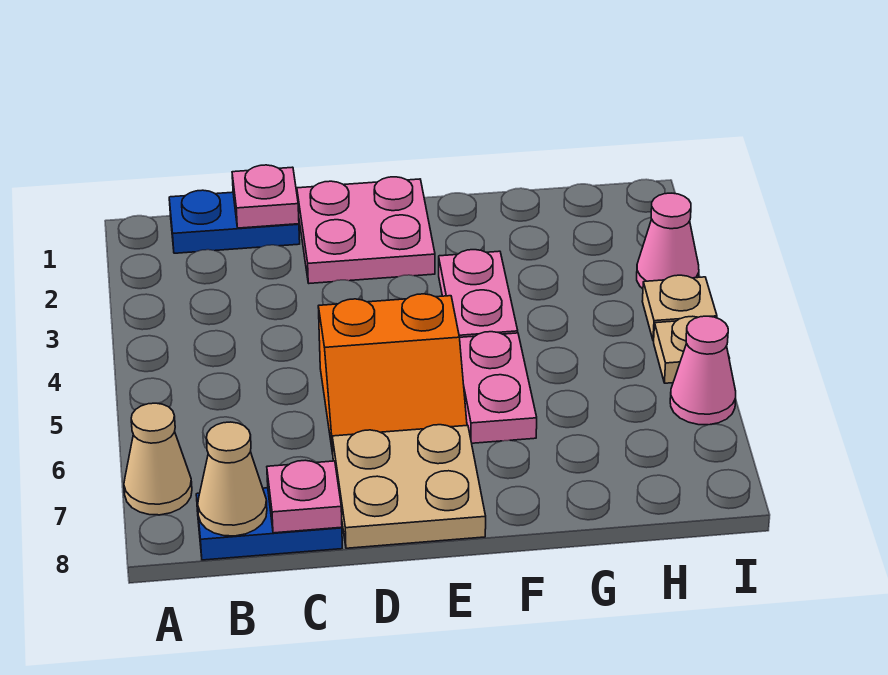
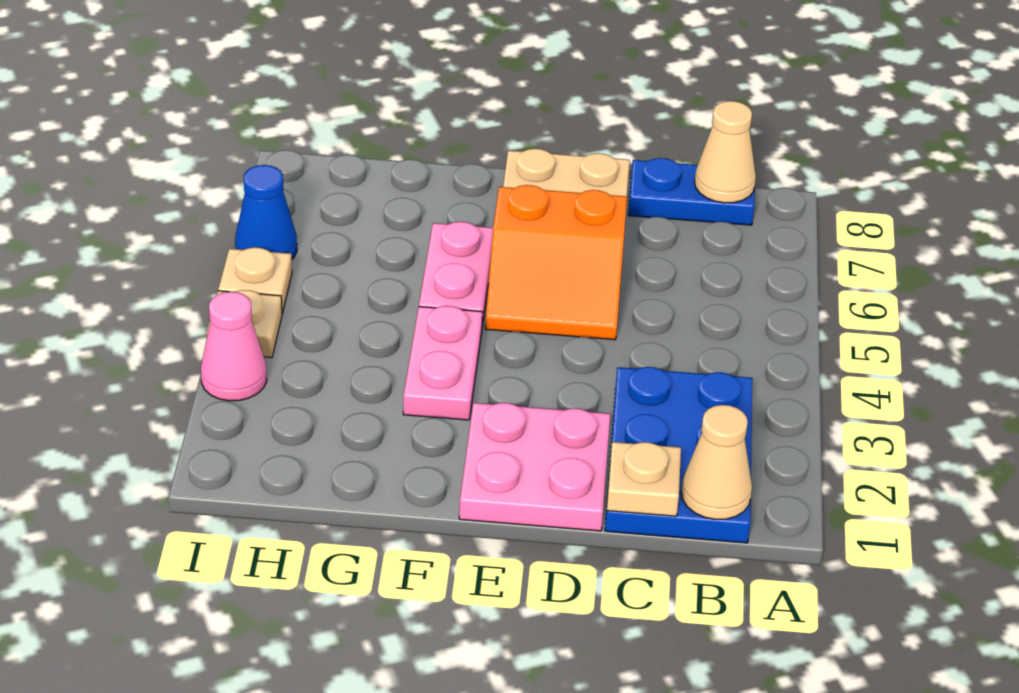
tan cone A7 level 1 -> tan cone B1 level 2
blue plate B1:C1 level 1 -> blue plate B1:C3 level 1
pink plate C1 level 2 -> tan plate C1 level 2
pink plate C8 level 2 -> none
orange slope D5:E6 level 1 top 5 -> orange slope D5:E6 level 1 top 6
pink cone I6 level 1 -> blue cone I6 level 1

